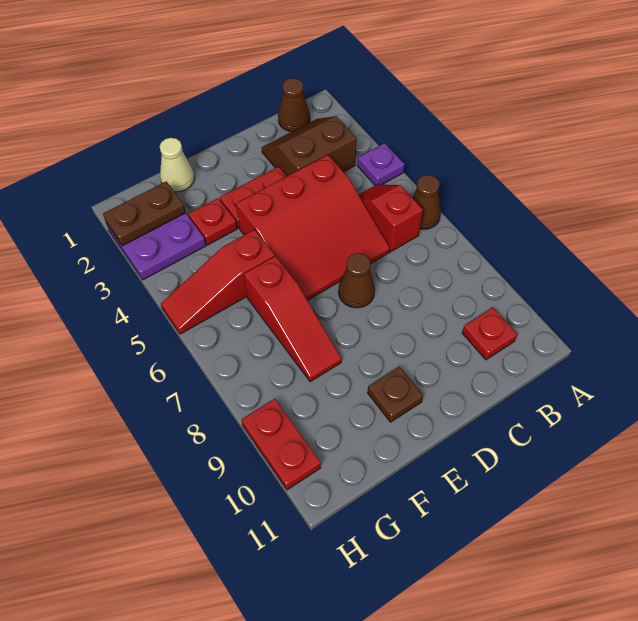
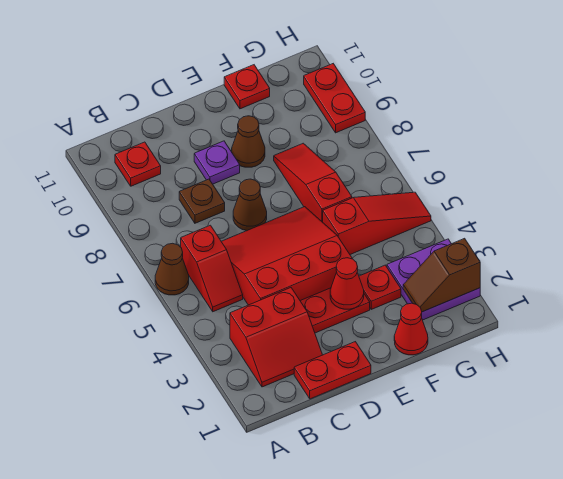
purple plate A4 level 1 -> purple plate D9 level 1
brown cone B1 level 1 -> brown cone E9 level 1
brown slope B2:C3 level 1 top 3 -> red slope B2:C3 level 1 top 3
none -> red plate C1:D1 level 1
none -> red cone E3 level 2
brown plate E10 level 1 -> brown plate C8 level 1
tan cone F1 level 1 -> red cone F1 level 1
none -> red plate F11 level 1
brown plate G2:H2 level 2 -> brown slope G2:H2 level 2 top H

